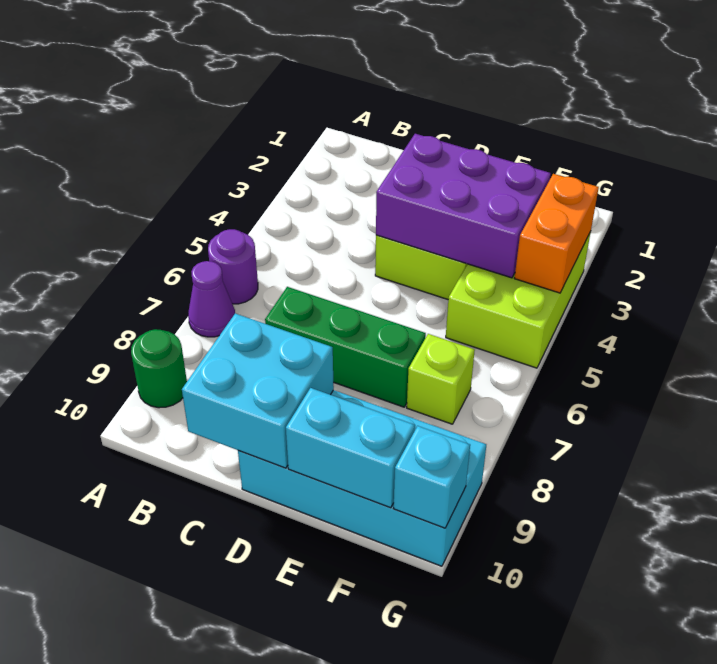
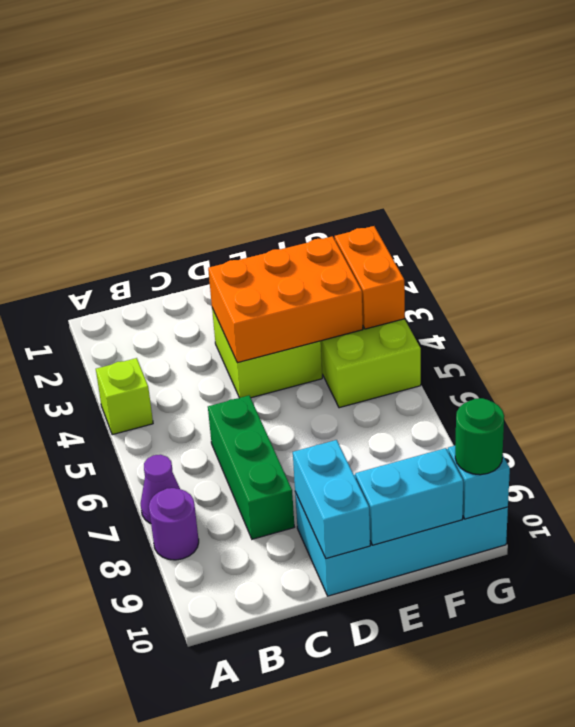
purple round brick A6 level 1 -> purple round brick A8 level 1
green round brick A9 level 1 -> green round brick G10 level 3
green brick C7:E7 level 1 -> green brick C6:C8 level 1
cyan brick C9:D10 level 2 -> cyan brick D9:D10 level 2
purple brick D3:F4 level 2 -> orange brick D3:F4 level 2
lime brick F7 level 1 -> lime brick A4 level 1

